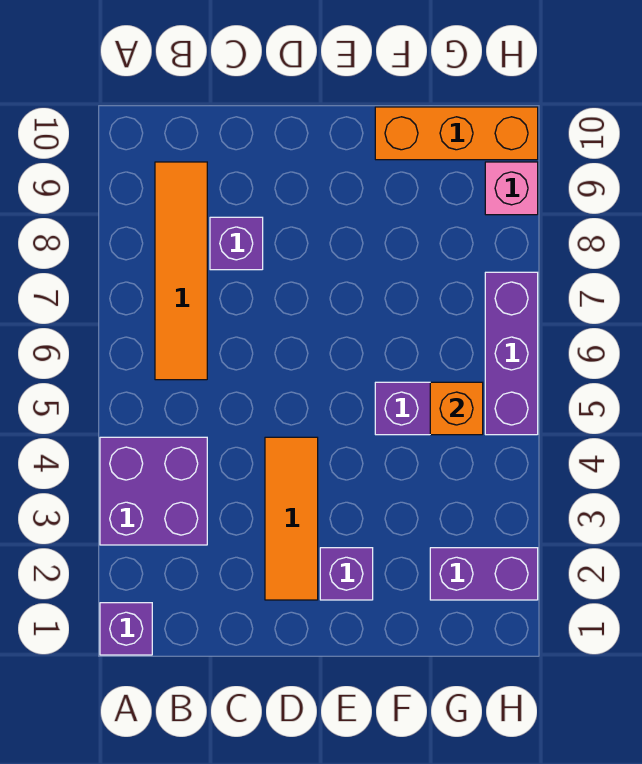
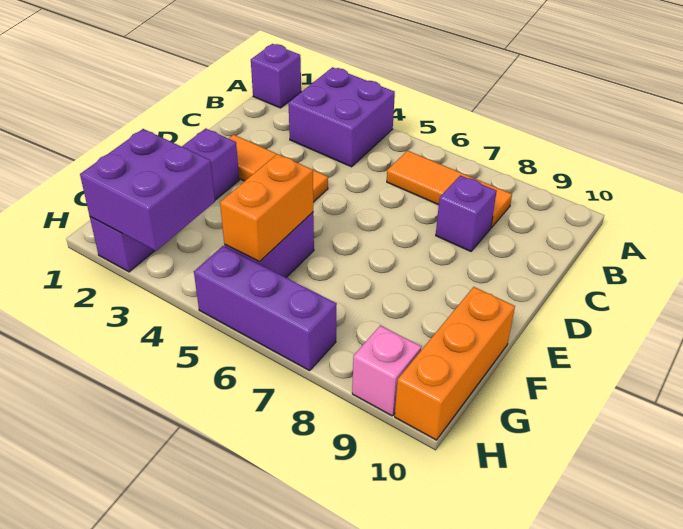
orange tile B6:B9 level 1 -> orange tile B6:B8 level 1
none -> purple brick G2:H3 level 2
orange brick G5 level 2 -> orange brick F5:G5 level 2

